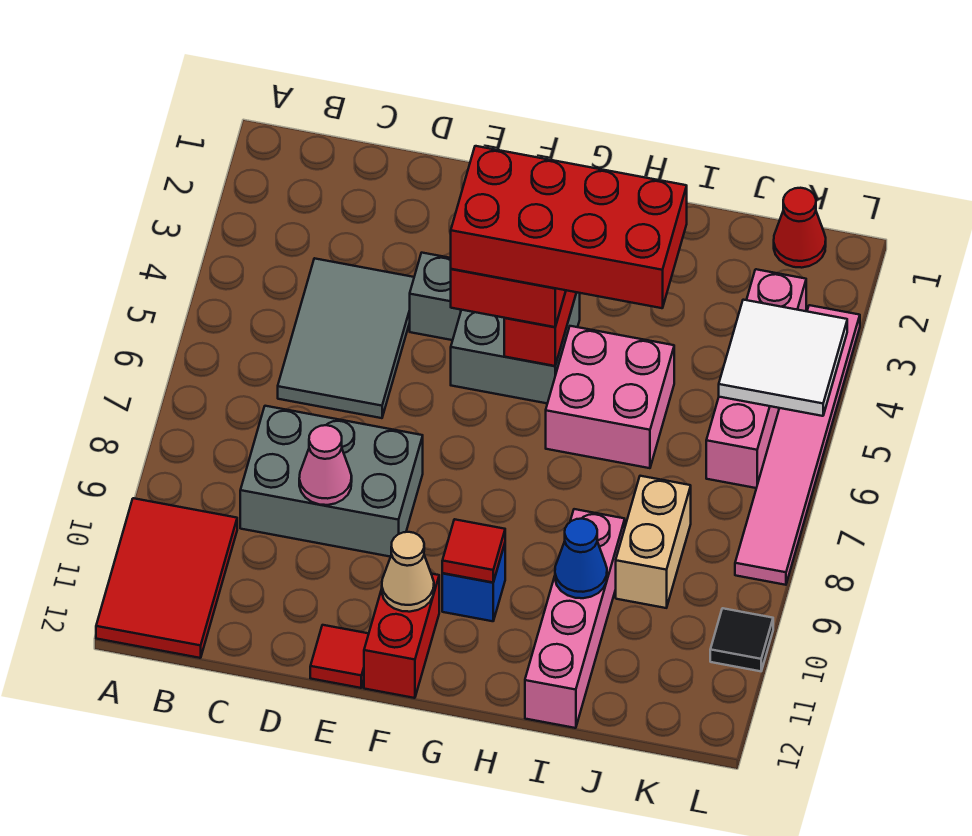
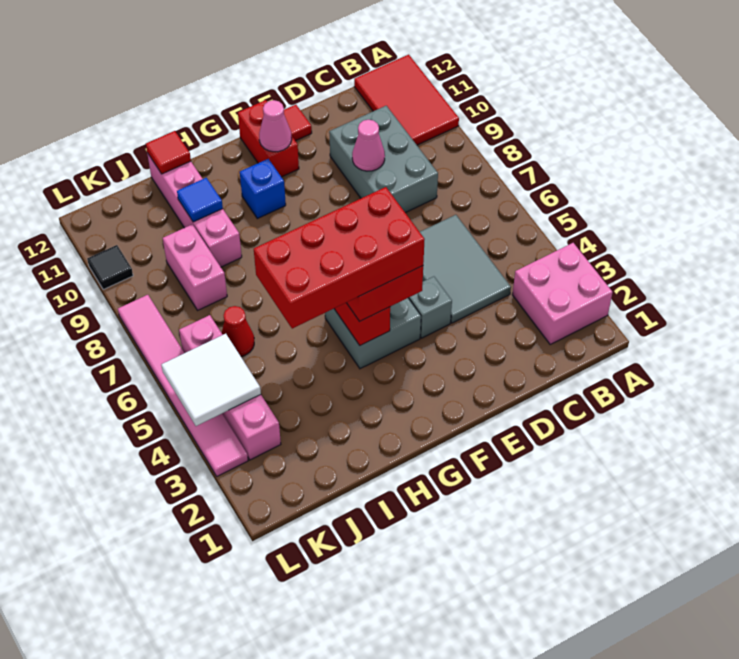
grey brick C8:E9 level 1 -> grey brick C8:D10 level 1
tan cone F11 level 2 -> pink cone F11 level 2
red tile G10 level 2 -> red tile I12 level 2
pink brick H5:I6 level 1 -> pink brick A2:B3 level 1
blue cone I10 level 2 -> blue tile I10 level 2
tan brick J8:J9 level 1 -> pink brick J8:J9 level 1
red cone K1 level 1 -> red cone J6 level 1

